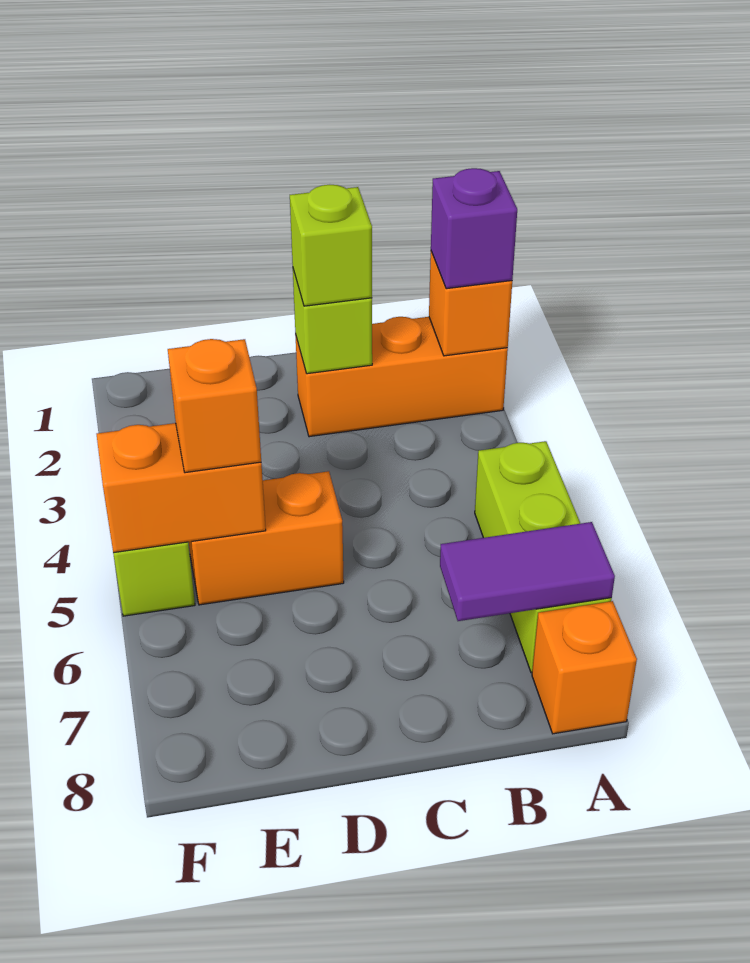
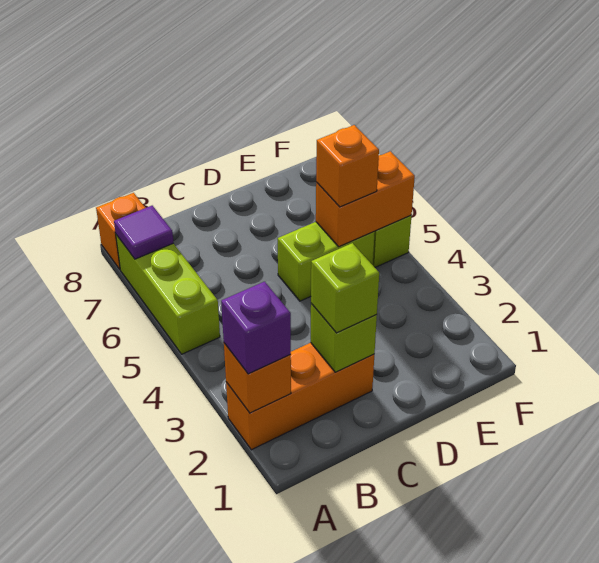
purple tile A7:B7 level 2 -> purple tile A7 level 2
orange brick D5:E5 level 1 -> lime brick D5:E5 level 1

